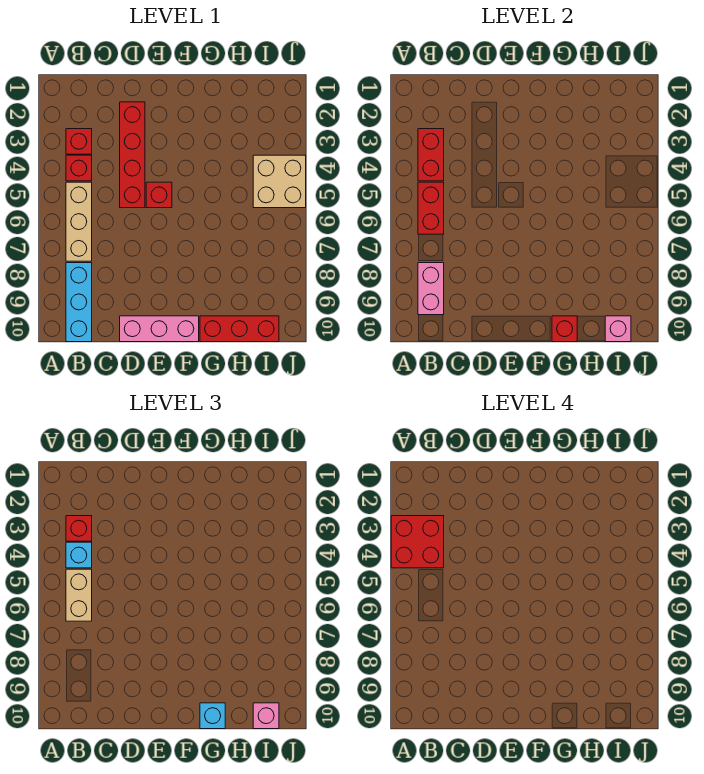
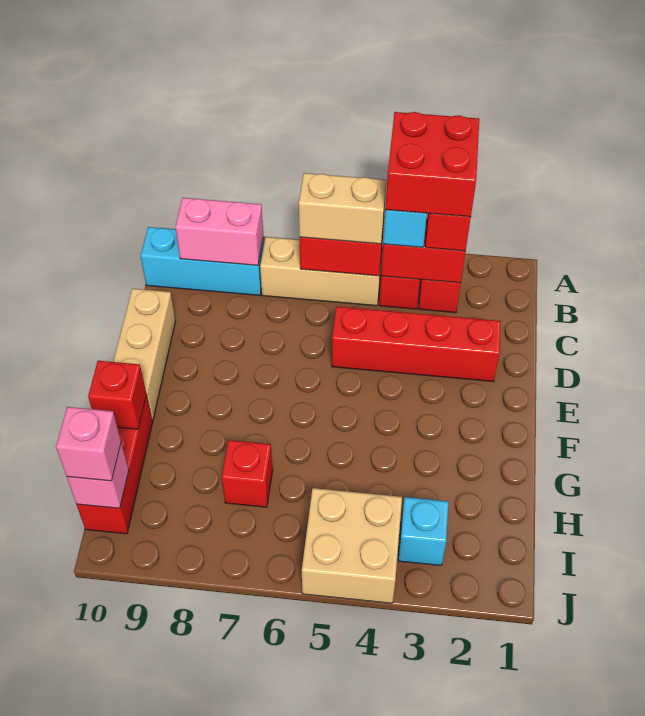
pink brick D10:F10 level 1 -> tan brick D10:F10 level 1
red brick E5 level 1 -> red brick H7 level 1
cyan brick G10 level 3 -> cyan brick I3 level 1

